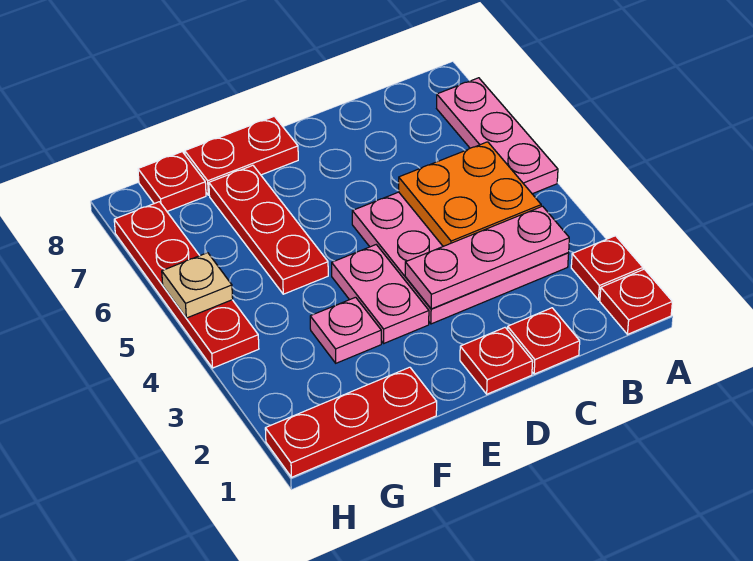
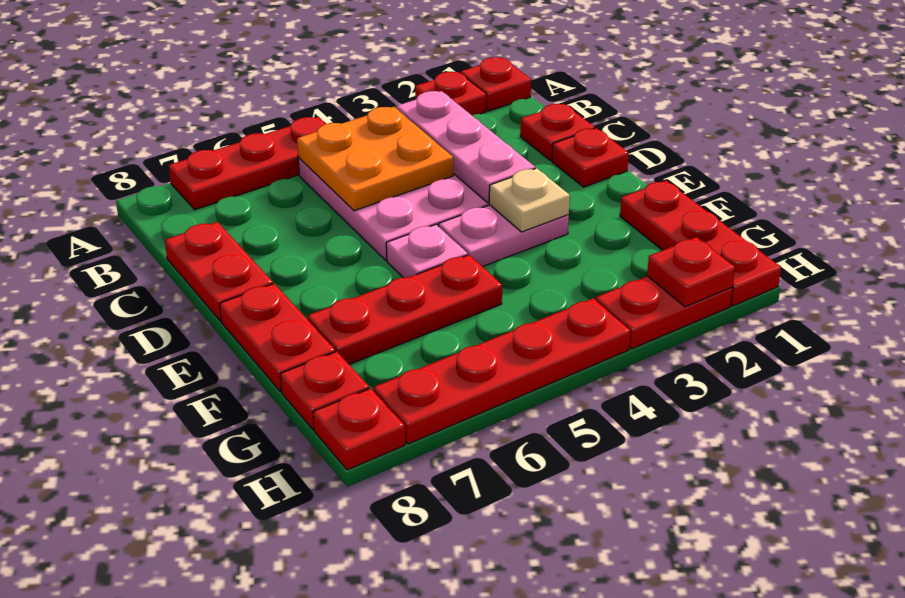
pink plate A5:A7 level 1 -> red plate A5:A7 level 1
none -> red plate C8:D8 level 1
pink plate F3 level 1 -> pink plate E5 level 1
none -> red plate H2:H3 level 1
none -> red plate H2 level 2
tan plate H5 level 2 -> tan plate E3 level 2
none -> red plate H8 level 1

